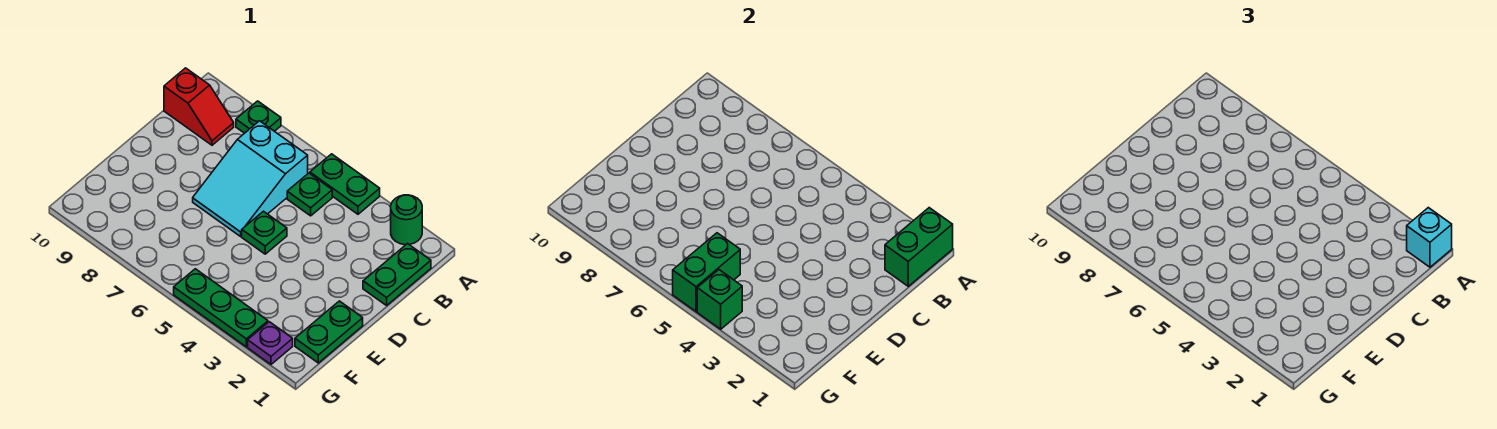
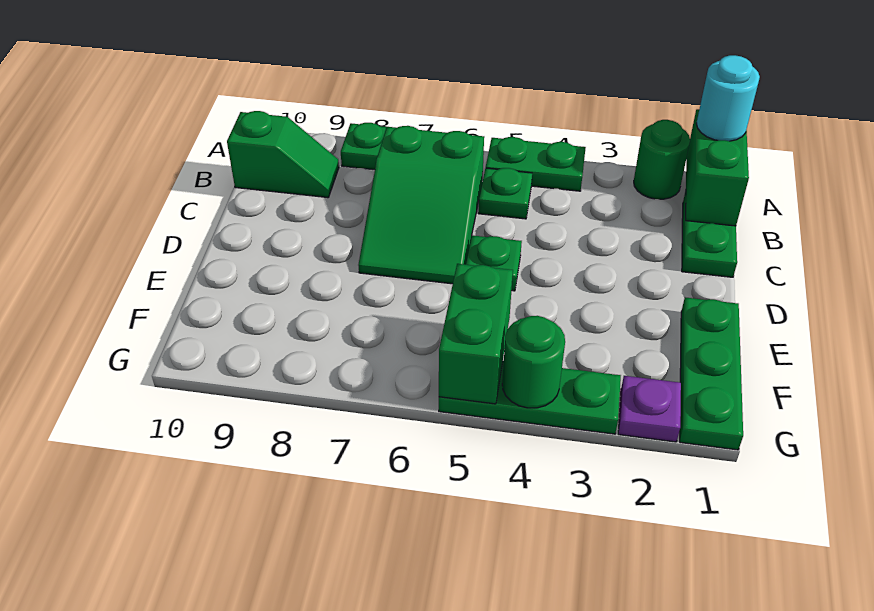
cyan brick A1 level 3 -> cyan round brick A1 level 3
cyan slope B6:D7 level 1 top B -> green slope B6:D7 level 1 top B
red slope B9:B10 level 1 top 10 -> green slope B9:B10 level 1 top 10
green plate E1:F1 level 1 -> green plate E1:G1 level 1
green brick G4 level 2 -> green round brick G4 level 2

